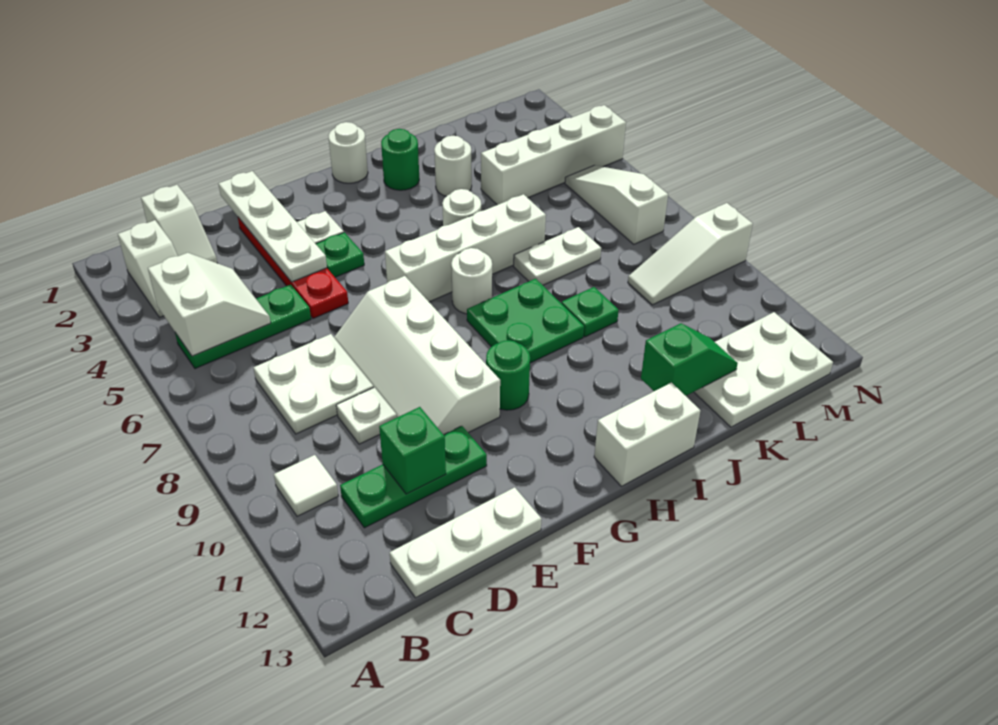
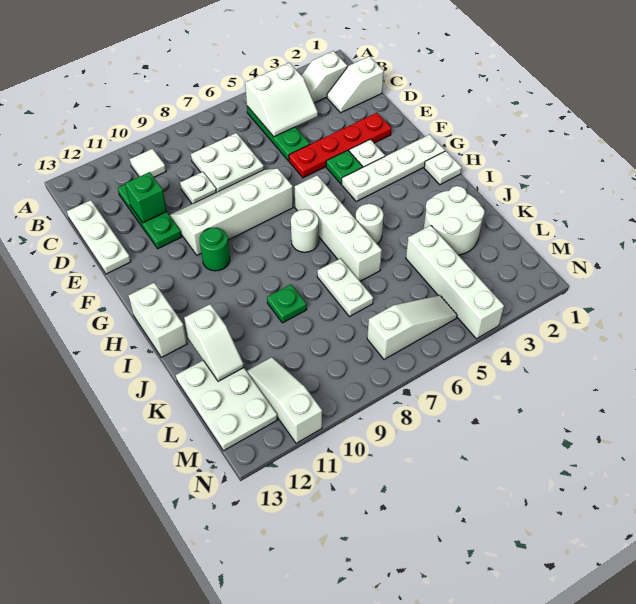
white plate E1:E4 level 2 -> white plate G1:G4 level 1
white round brick H1 level 1 -> white plate H1 level 1
green plate H8:I9 level 1 -> none
green round brick I2 level 1 -> none
white round brick J3 level 1 -> white round brick J2:K3 level 1
green slope J12:K12 level 2 top J -> white slope J12:K12 level 2 top J
white slope L9:N9 level 1 top N -> white slope L11:N11 level 1 top N

